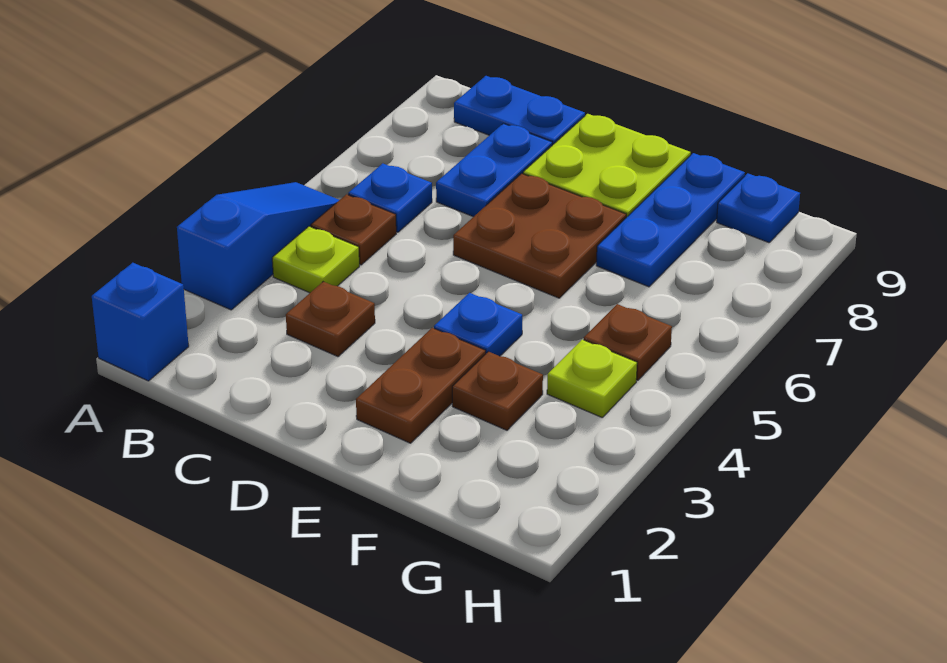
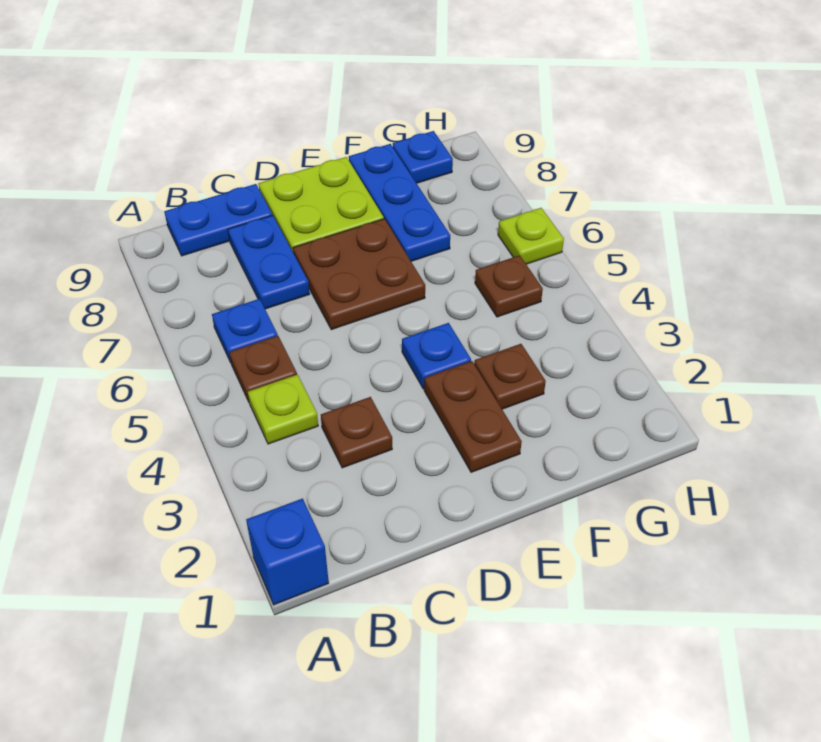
blue slope A3:A5 level 1 top 3 -> none
lime plate G4 level 1 -> lime plate H6 level 1

